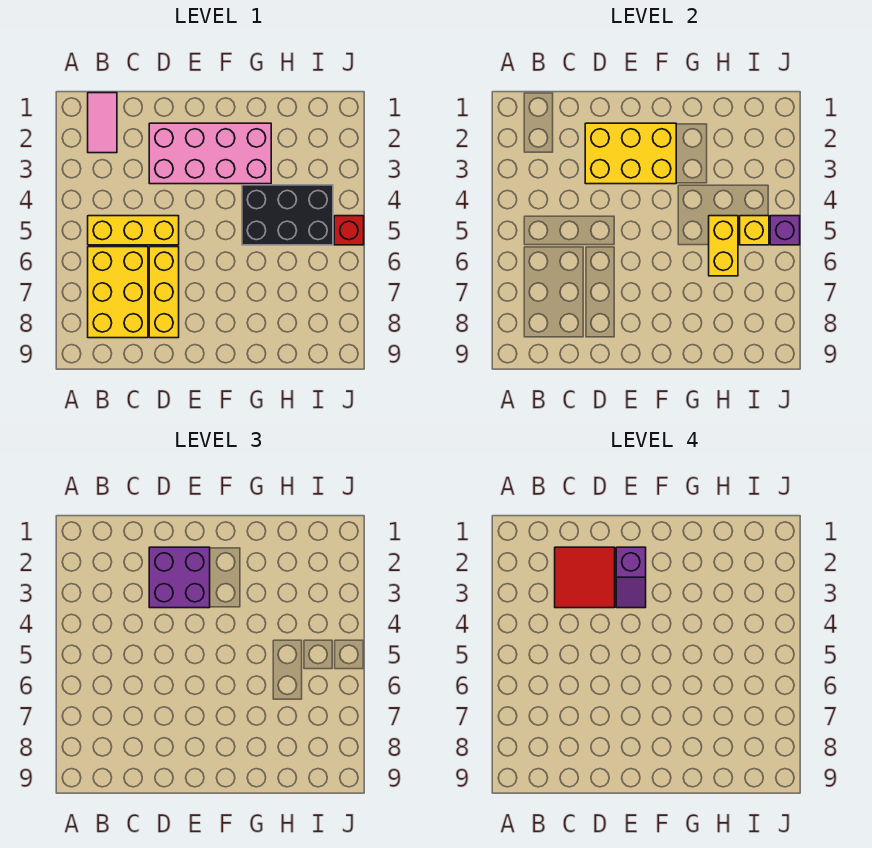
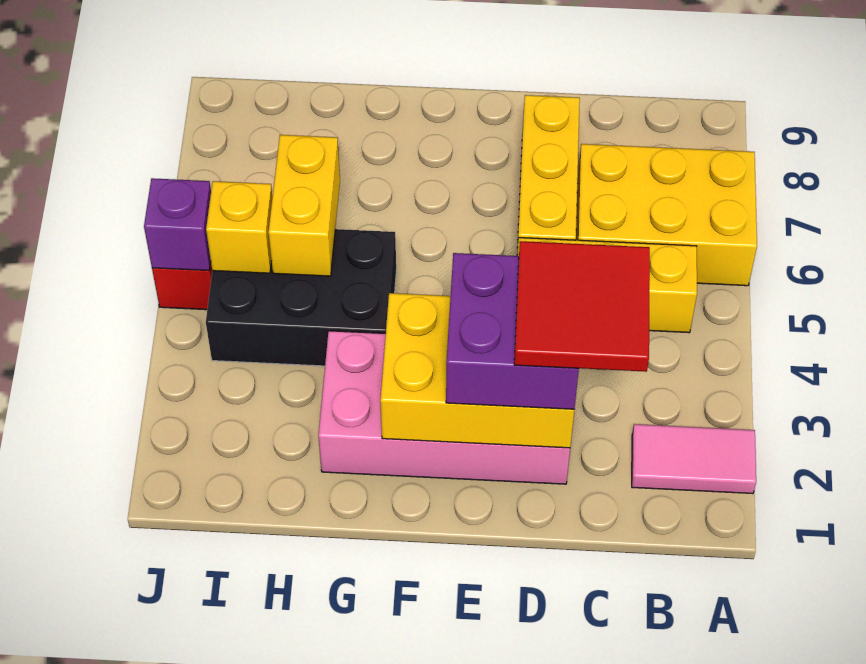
pink tile B1:B2 level 1 -> pink tile A2:B2 level 1
yellow brick B6:C8 level 1 -> yellow brick A6:C7 level 1
purple slope E2:E3 level 4 top 2 -> none

